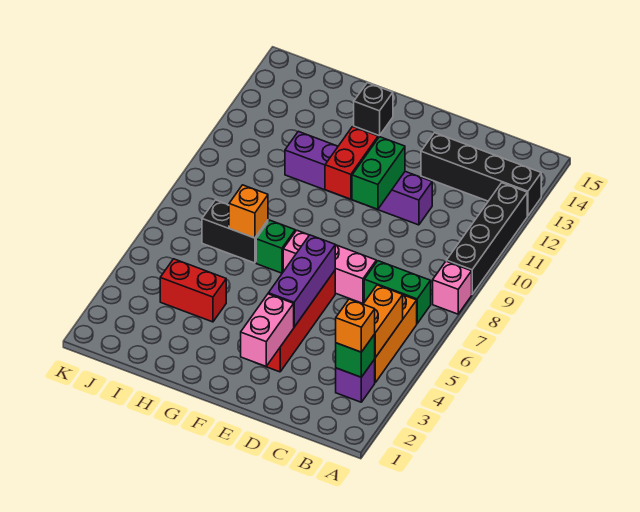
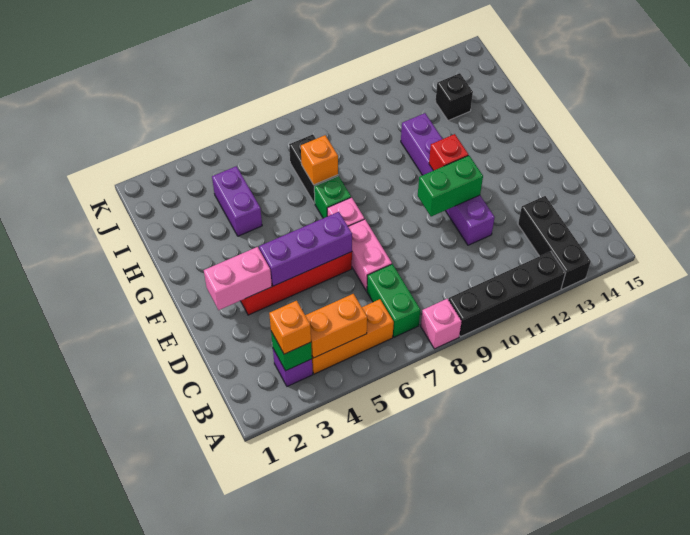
black brick A13:D13 level 1 -> black brick A13:C13 level 1
red brick F10:F11 level 2 -> red brick F11 level 2
black brick G14 level 1 -> black brick I13 level 1
red brick H4:I4 level 1 -> purple brick H4:I4 level 1

